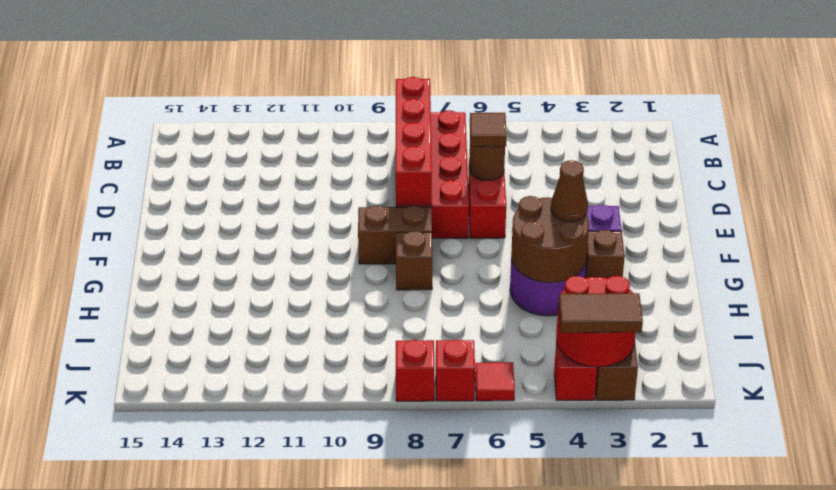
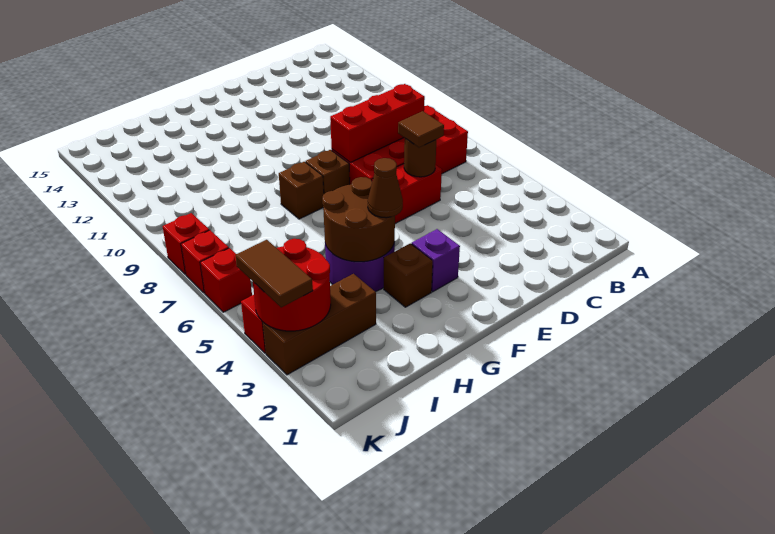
red brick B8:E8 level 2 -> red brick C8:E8 level 2
brown brick F8:F9 level 1 -> brown brick F8 level 1
red tile K6 level 1 -> red brick K6 level 1

